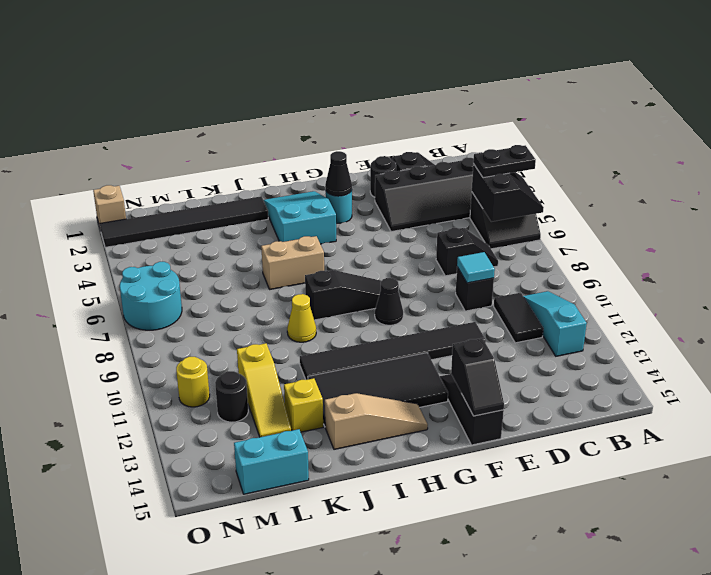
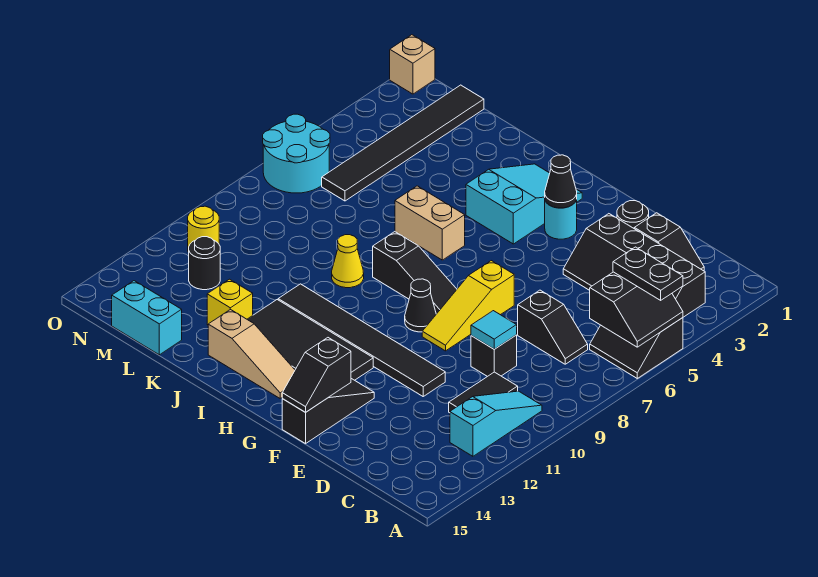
black tile J2:O2 level 1 -> black tile M1:M6 level 1
yellow slope L11:L13 level 1 top 11 -> yellow slope F7:F9 level 1 top 7

